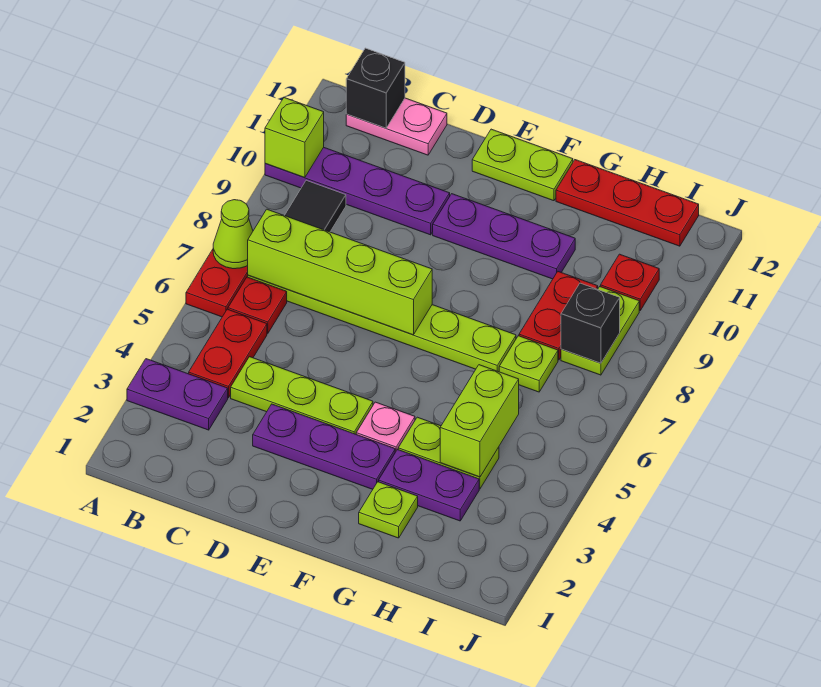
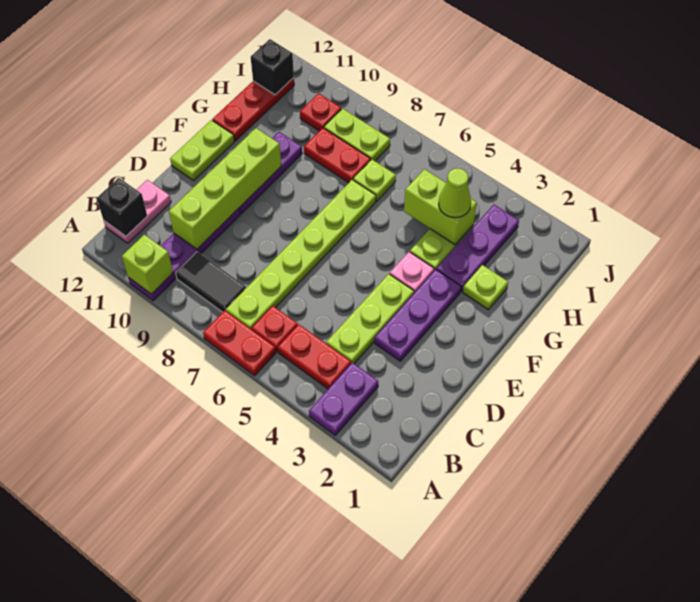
lime cone A7 level 2 -> lime cone H4 level 3
lime brick B7:E7 level 2 -> lime brick C10:F10 level 2
purple plate G3:H3 level 1 -> purple plate G3:I3 level 1
black brick I8 level 2 -> black brick I12 level 2

